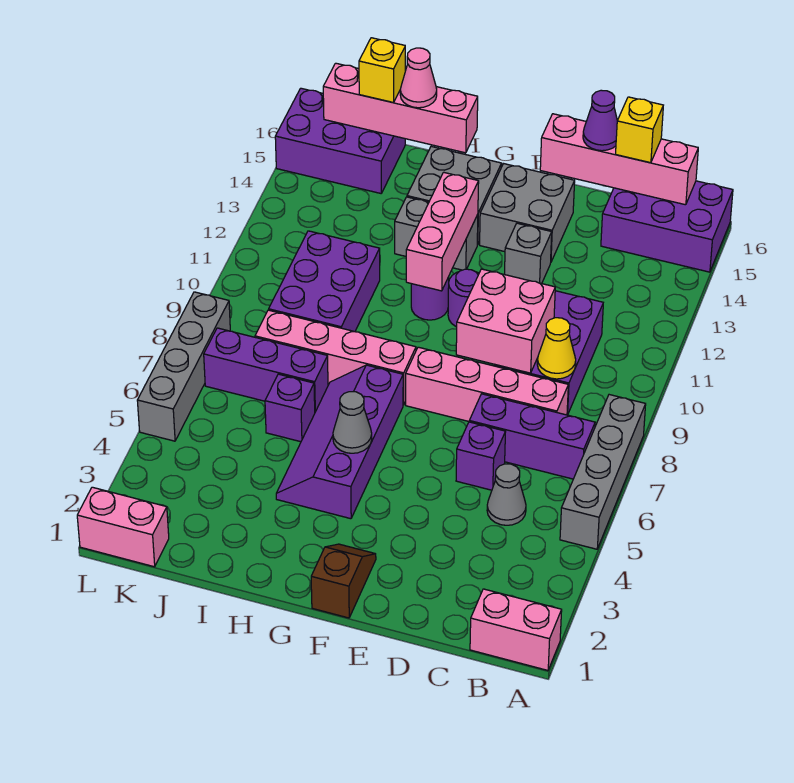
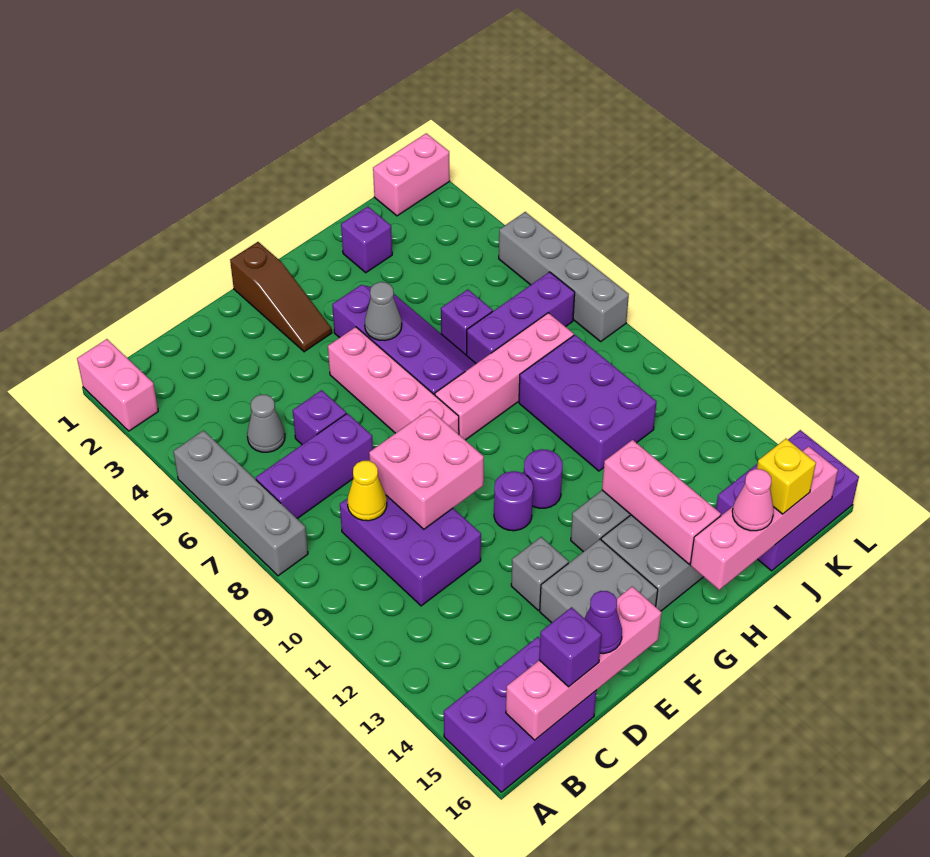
pink brick A1:B1 level 1 -> pink brick A1:A2 level 1
pink brick C8:F8 level 1 -> pink brick F5:F8 level 1
yellow brick C16 level 3 -> purple brick C16 level 3
brown slope F1:F2 level 1 top 1 -> brown slope F1:F3 level 1 top 1
pink brick G11:G13 level 2 -> pink brick H13:H15 level 2
none -> purple brick I2 level 1

